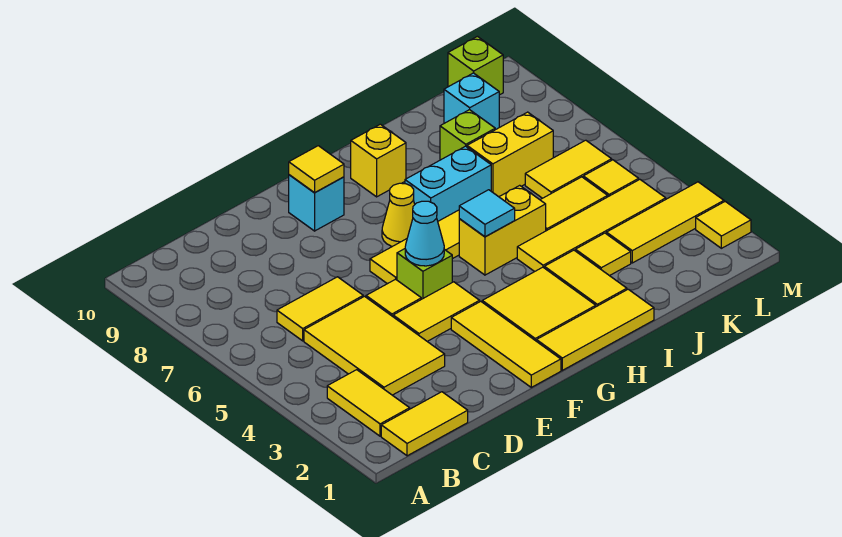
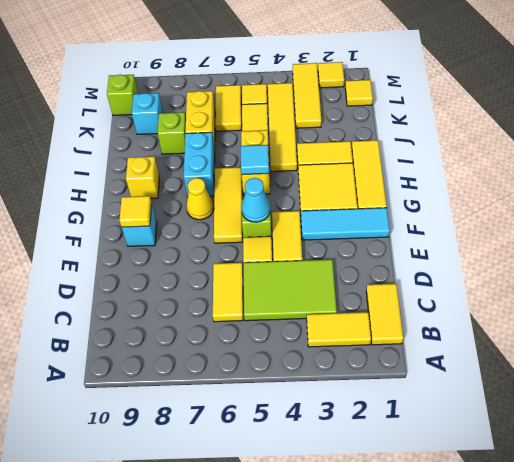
yellow tile C3:D5 level 1 -> lime tile C3:D5 level 1
yellow tile F1:F3 level 1 -> cyan tile F1:F3 level 1
yellow tile J3 level 1 -> yellow tile L1 level 1

